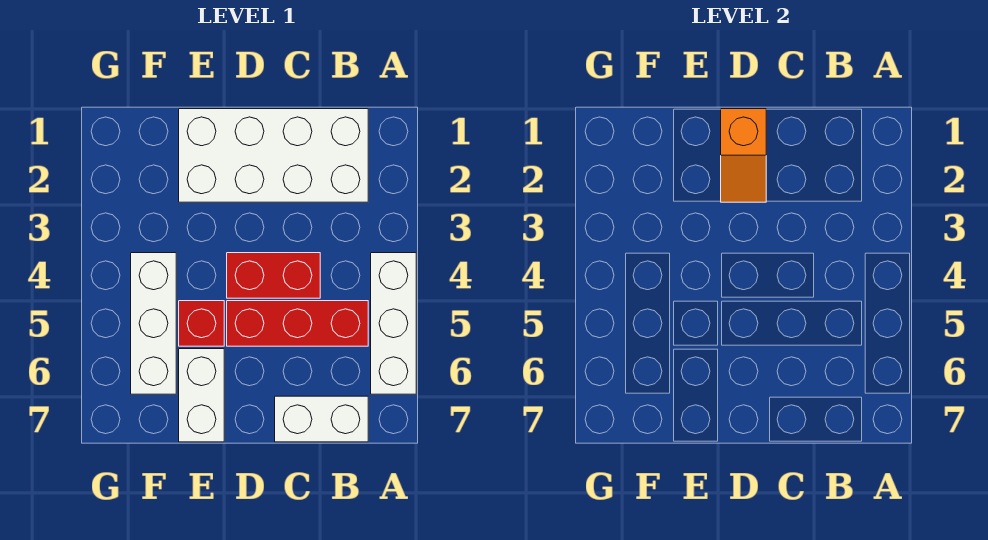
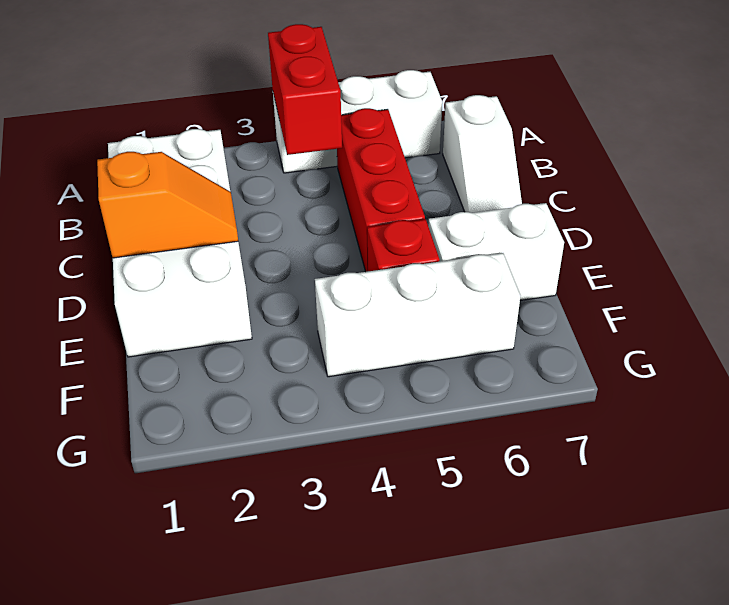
white brick B7:C7 level 1 -> white slope B7:C7 level 1 top B
red brick C4:D4 level 1 -> red brick A4:B4 level 2

